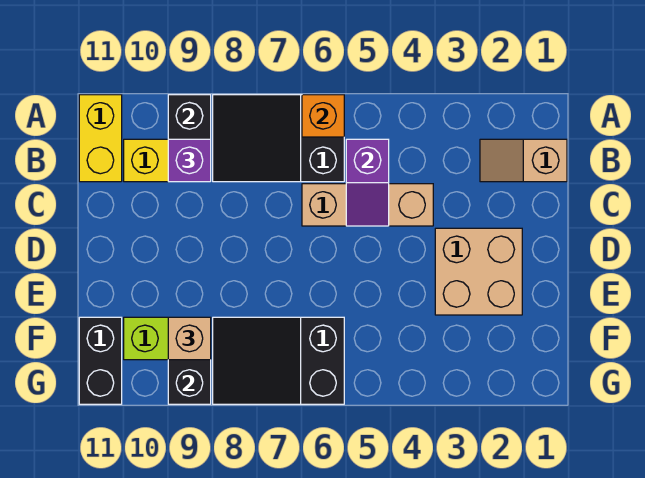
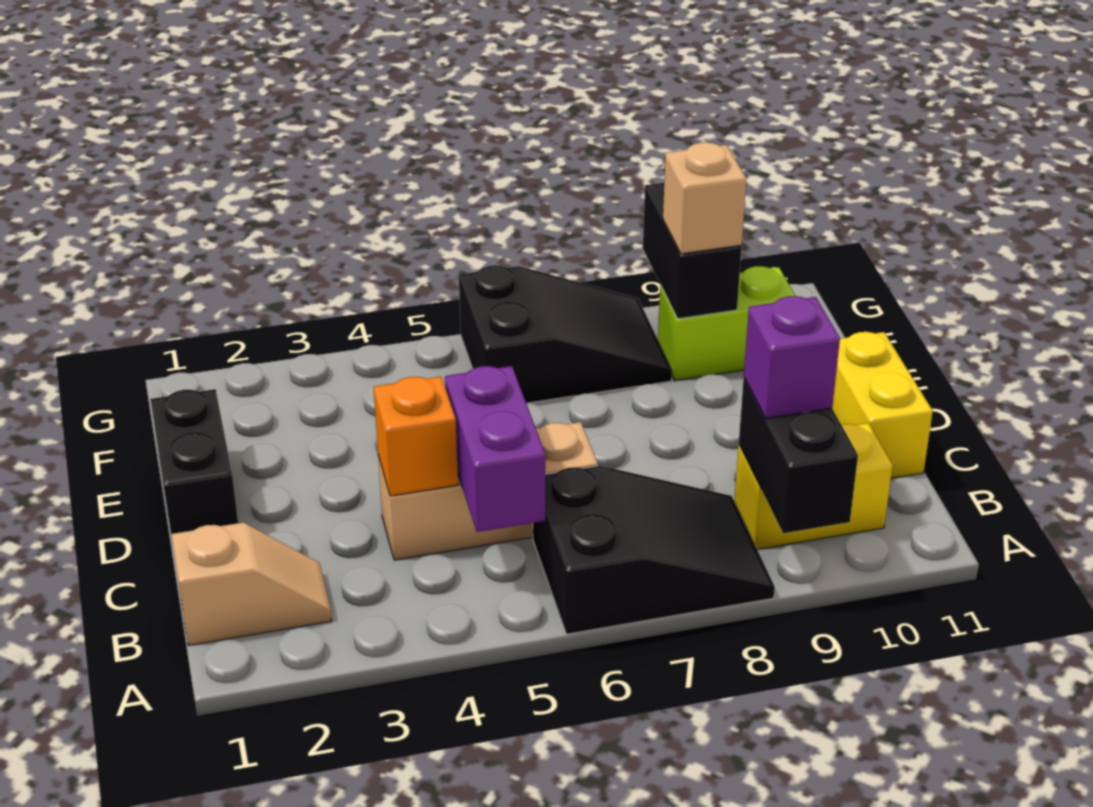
orange brick A6 level 2 -> orange brick C4 level 2
yellow brick A11:B11 level 1 -> yellow brick C11:D11 level 1
purple slope B5:C5 level 2 top B -> purple brick B5:C5 level 2
tan brick D2:E3 level 1 -> none
black brick F11:G11 level 1 -> black brick D1:E1 level 1

